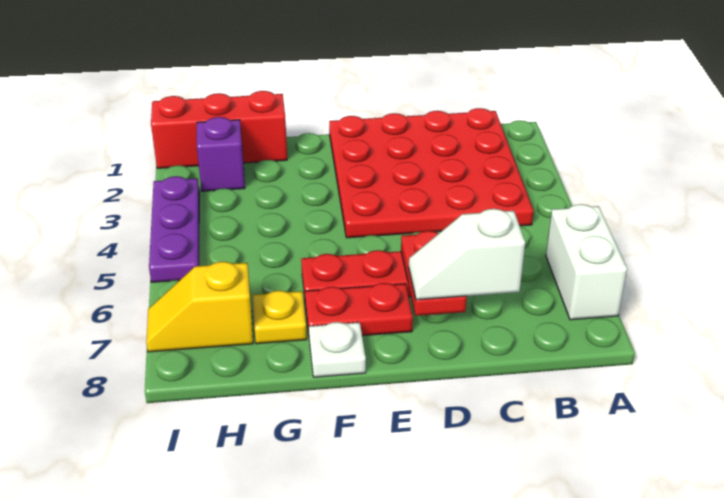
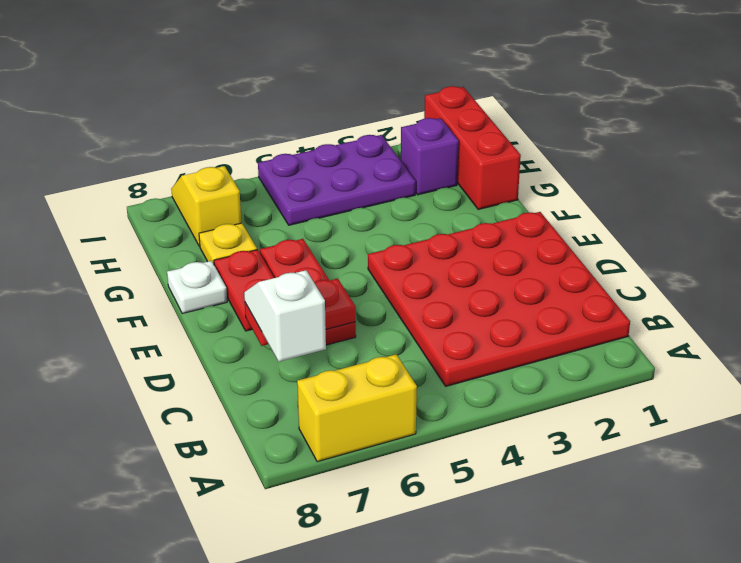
white brick A6:A7 level 1 -> yellow brick A6:A7 level 1
purple plate I3:I5 level 1 -> purple plate H3:I5 level 1

